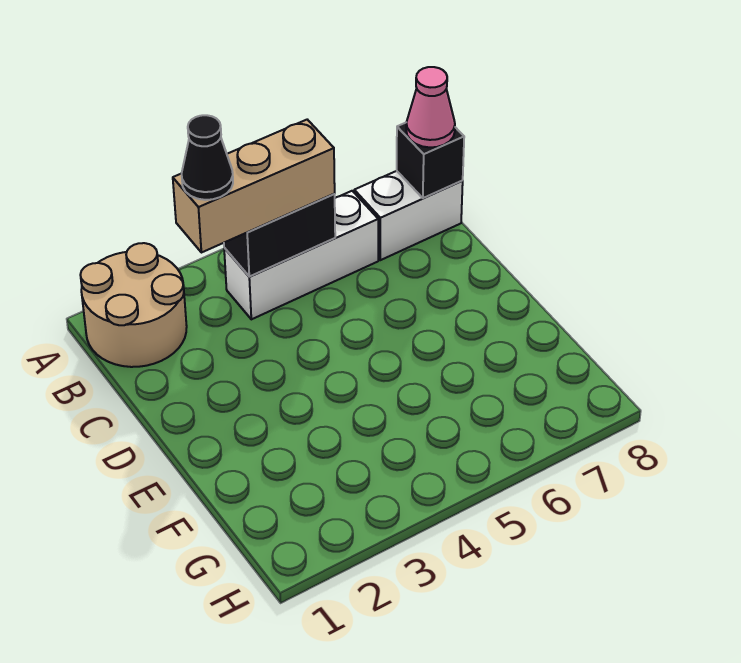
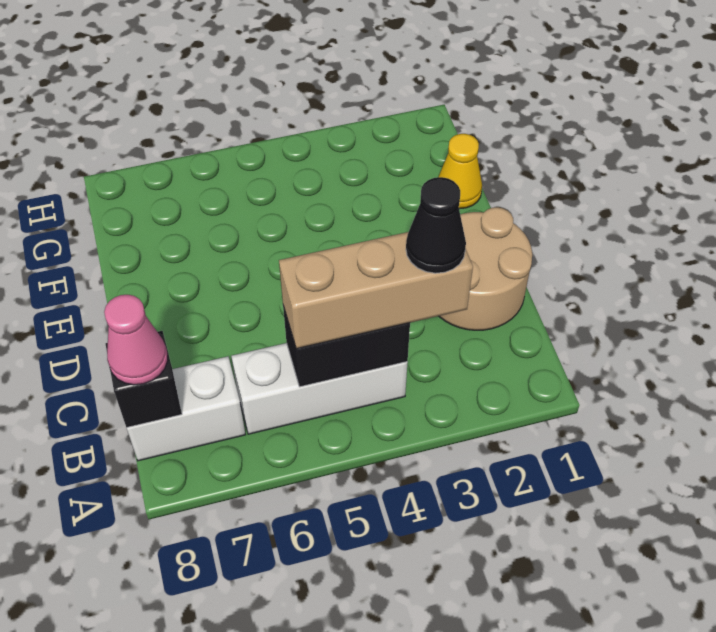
tan round brick A1:B2 level 1 -> tan round brick C1:D2 level 1
none -> yellow cone F1 level 1

